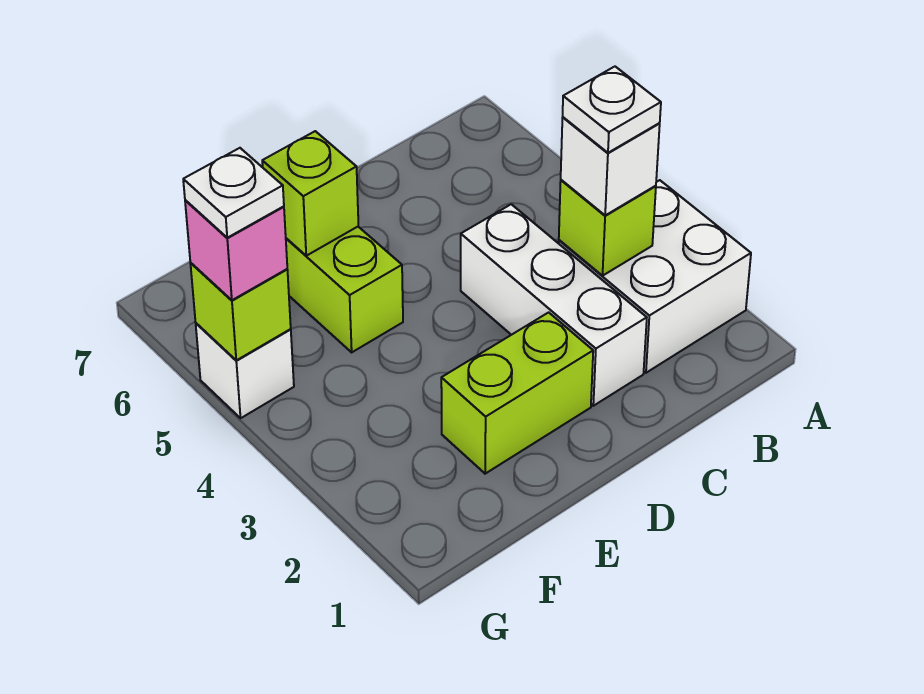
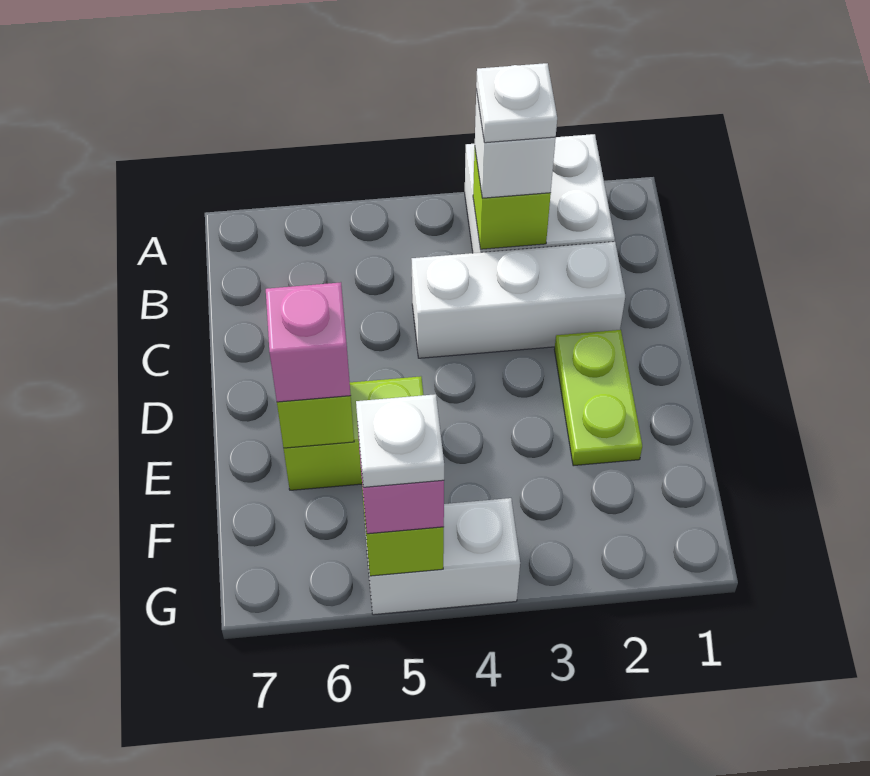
lime brick D2:E2 level 1 -> lime plate D2:E2 level 1
none -> pink brick E6 level 3
white brick G5 level 1 -> white brick G4:G5 level 1

